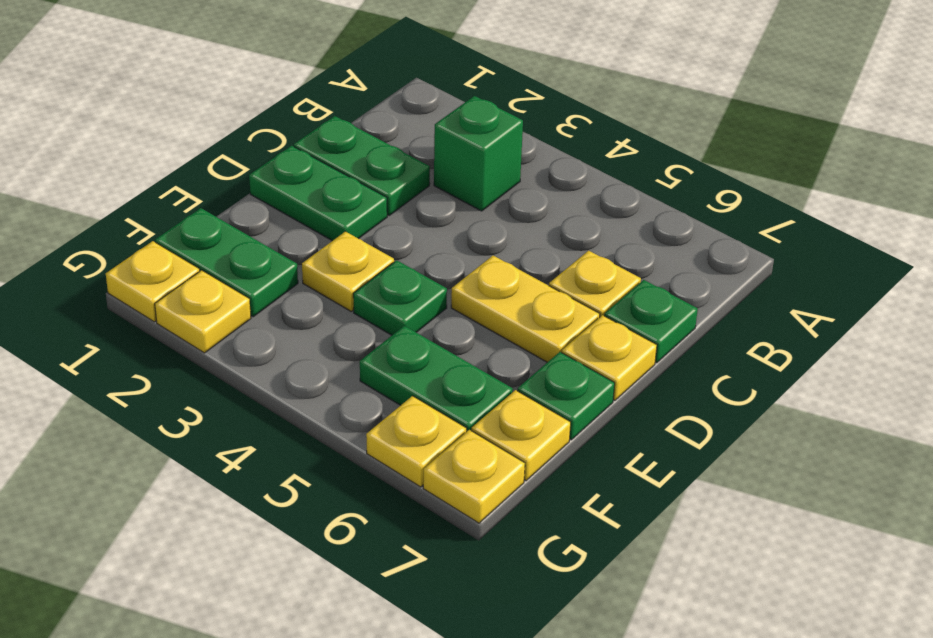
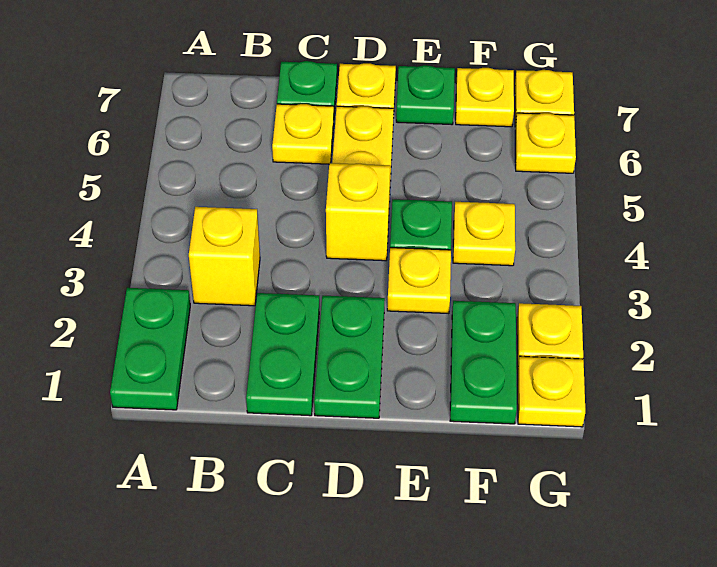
green brick B3 level 1 -> yellow brick B3 level 1
none -> yellow brick D4 level 1
none -> yellow plate F4 level 1
green plate F5:F6 level 1 -> green plate A1:A2 level 1

